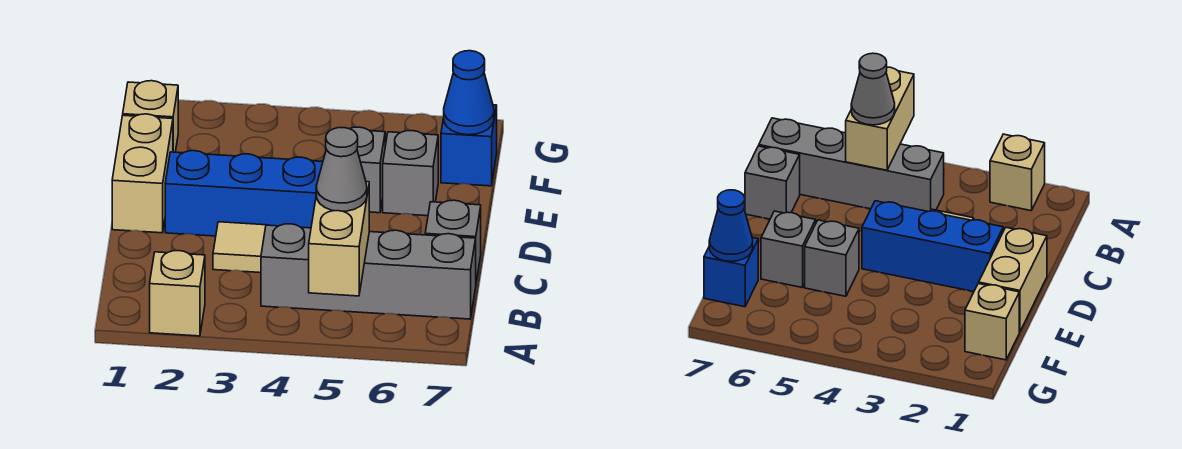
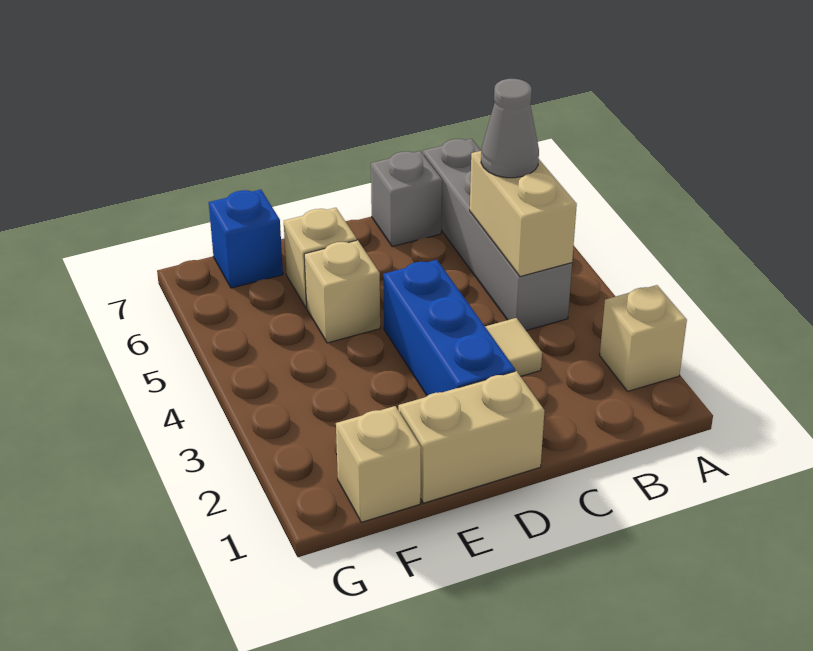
tan brick A5:B5 level 2 -> tan brick B4:B5 level 2
grey brick E5 level 1 -> tan brick E5 level 1
grey brick E6 level 1 -> tan brick E6 level 1
blue cone F7 level 2 -> none

